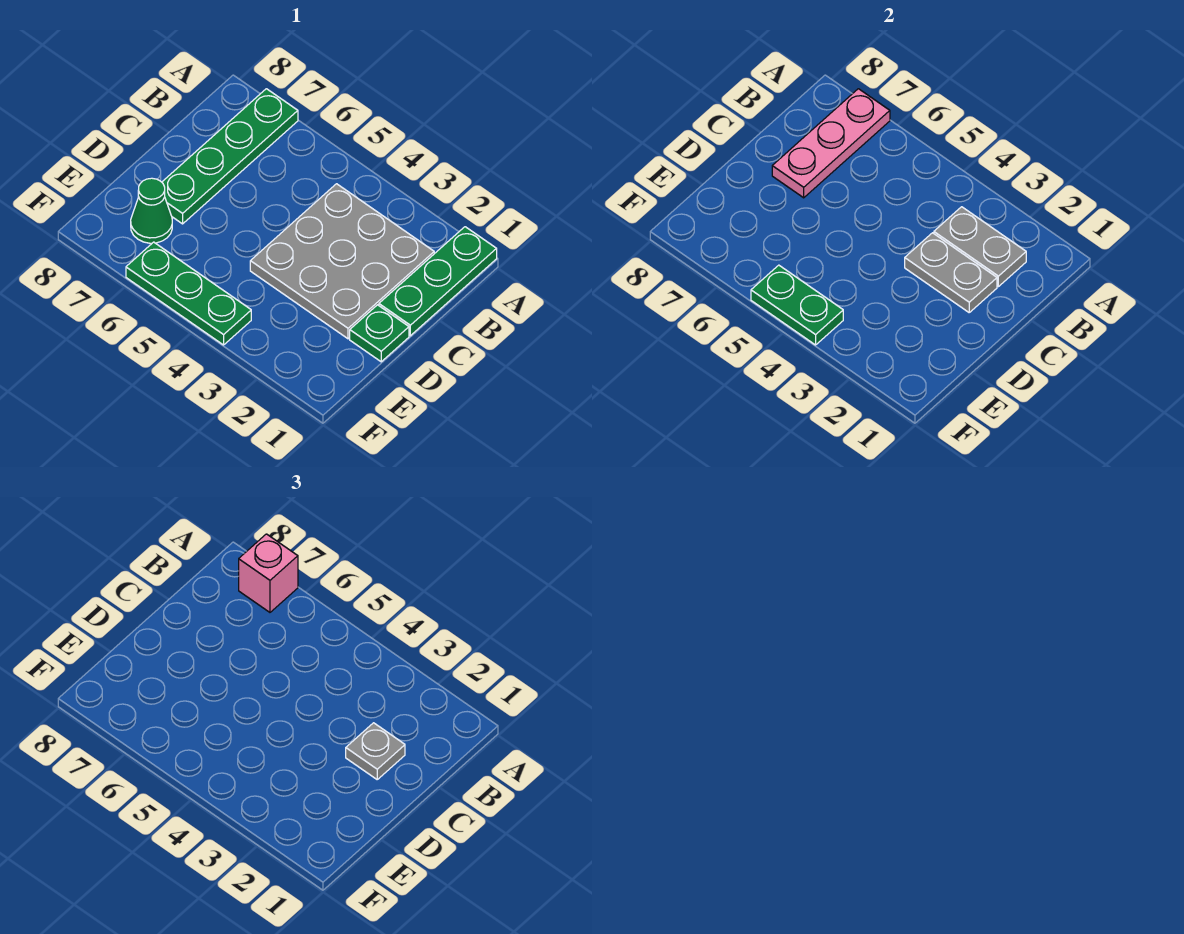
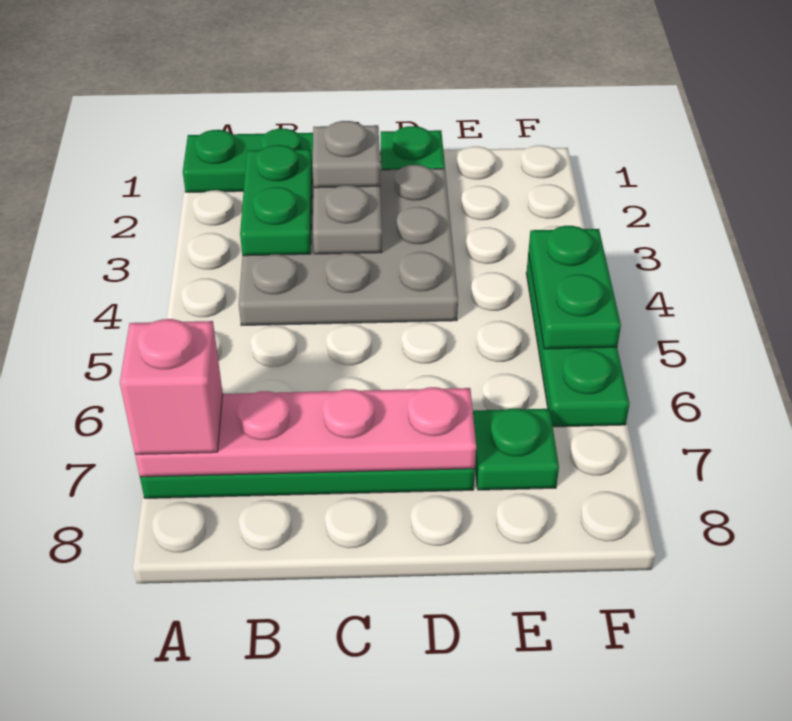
pink plate A7:C7 level 2 -> pink plate A7:D7 level 2
grey plate B2:B3 level 2 -> green plate B2:B3 level 2
green cone E7 level 1 -> green plate E7 level 1

